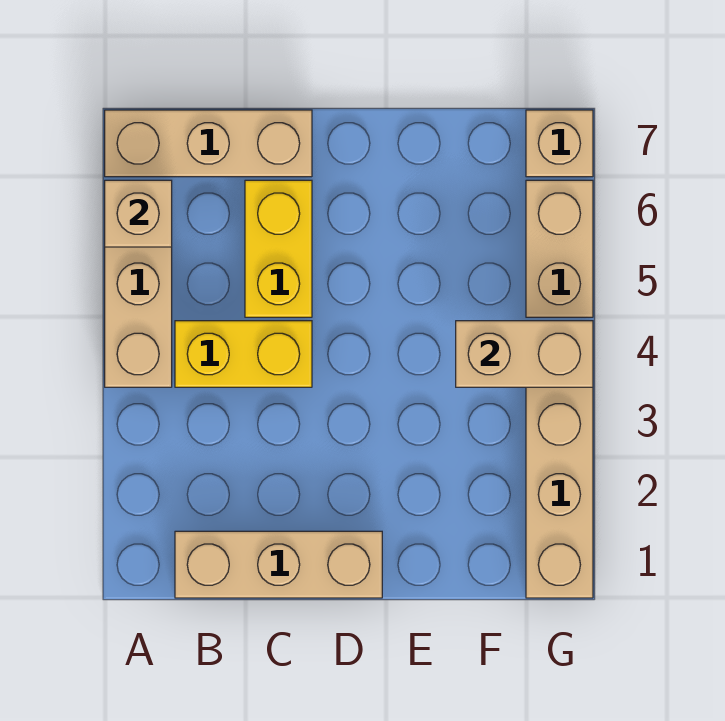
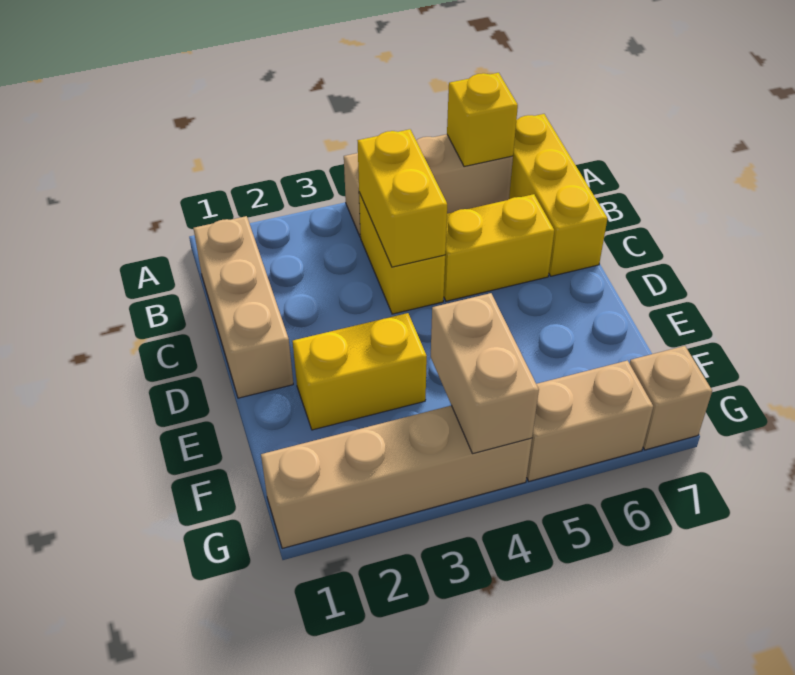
tan brick A6 level 2 -> yellow brick A6 level 2
tan brick A7:C7 level 1 -> yellow brick A7:C7 level 1
none -> yellow brick B4:C4 level 2
none -> yellow brick E2:E3 level 1

